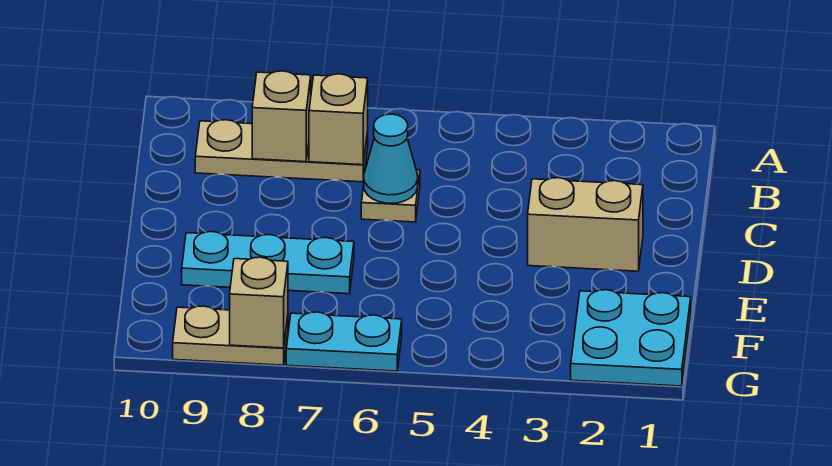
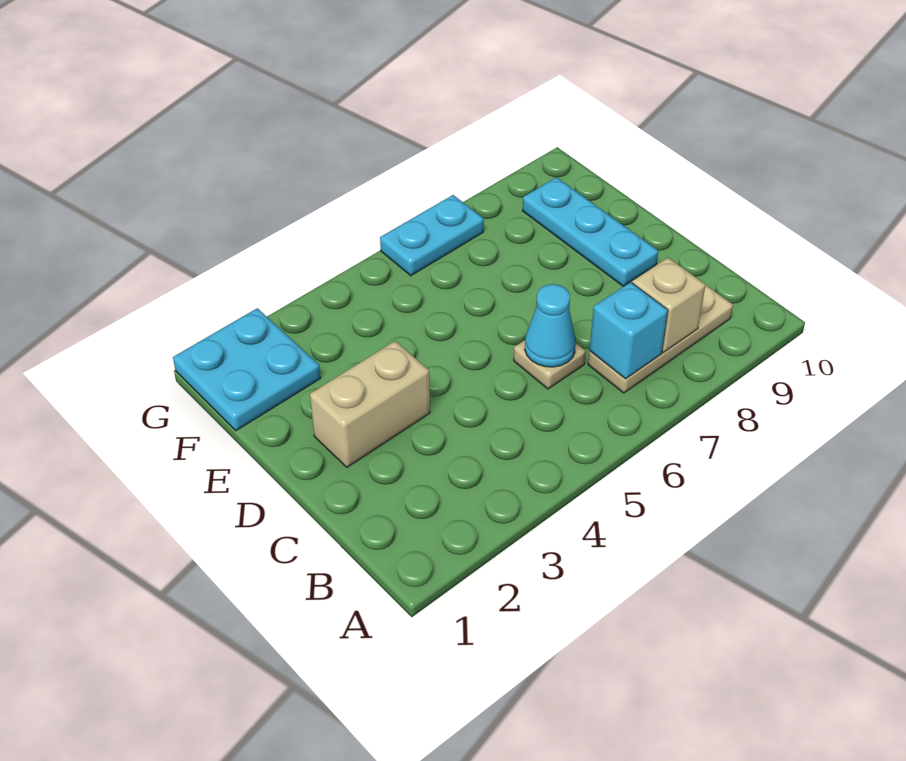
tan brick B7 level 2 -> cyan brick B7 level 2
cyan plate E7:E9 level 1 -> cyan plate D9:F9 level 1
tan plate G8:G9 level 1 -> none
tan brick G8 level 2 -> none

